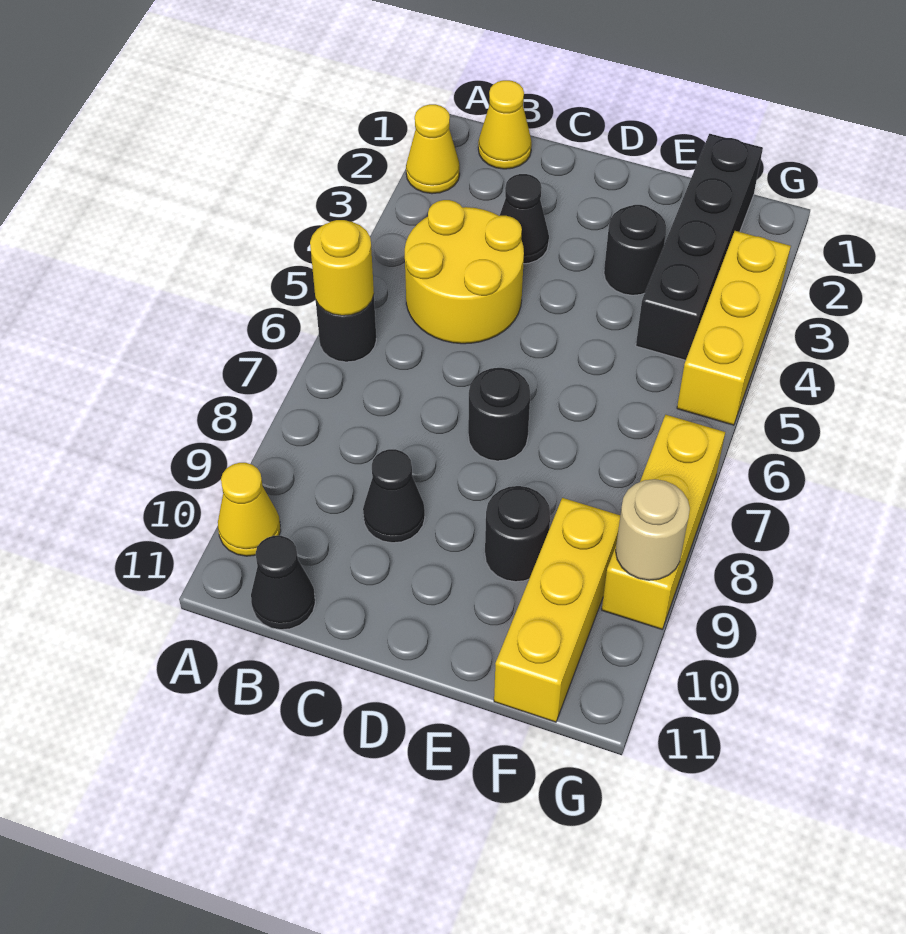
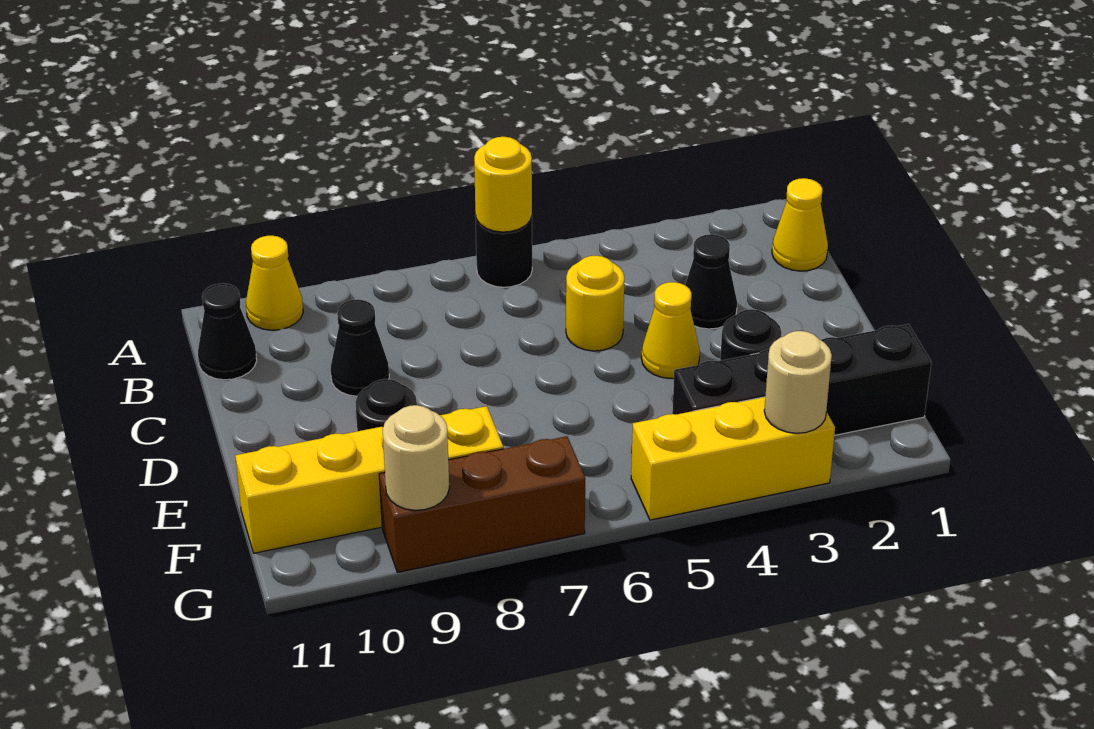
yellow cone A2 level 1 -> yellow cone D4 level 1
yellow round brick B4:C5 level 1 -> yellow round brick C5 level 1
black round brick D7 level 1 -> none
yellow brick F9:F11 level 1 -> yellow brick F8:F11 level 1
none -> tan round brick G3 level 2
yellow brick G7:G9 level 1 -> brown brick G7:G9 level 1

